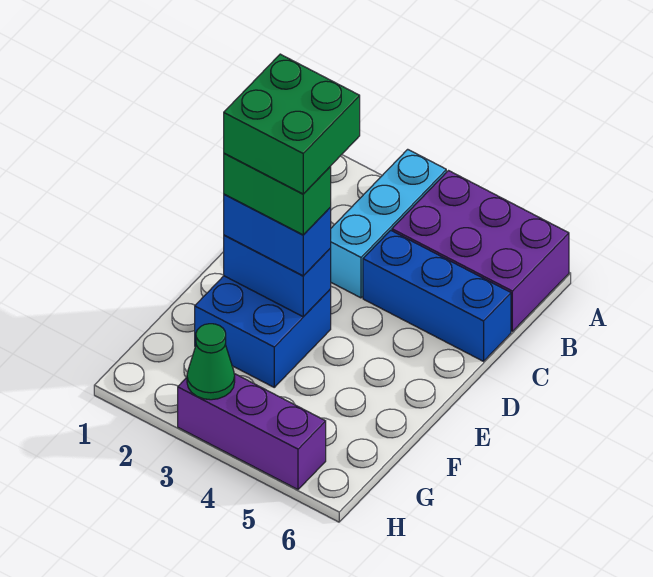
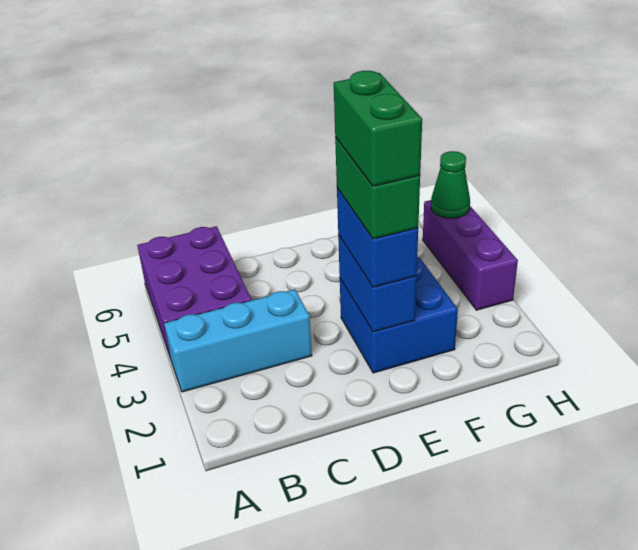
blue brick C4:C6 level 1 -> none
green brick D2:E3 level 5 -> green brick E2:E3 level 5
green cone H3 level 2 -> green cone H5 level 2

